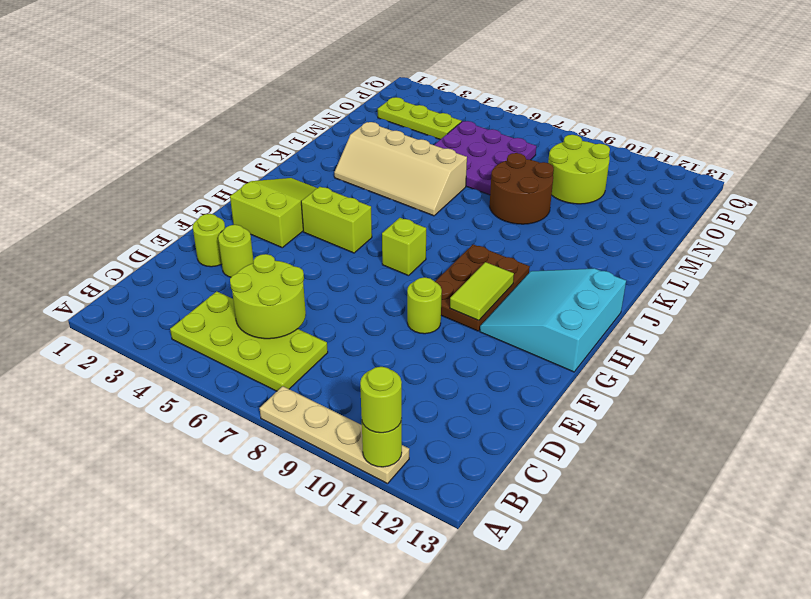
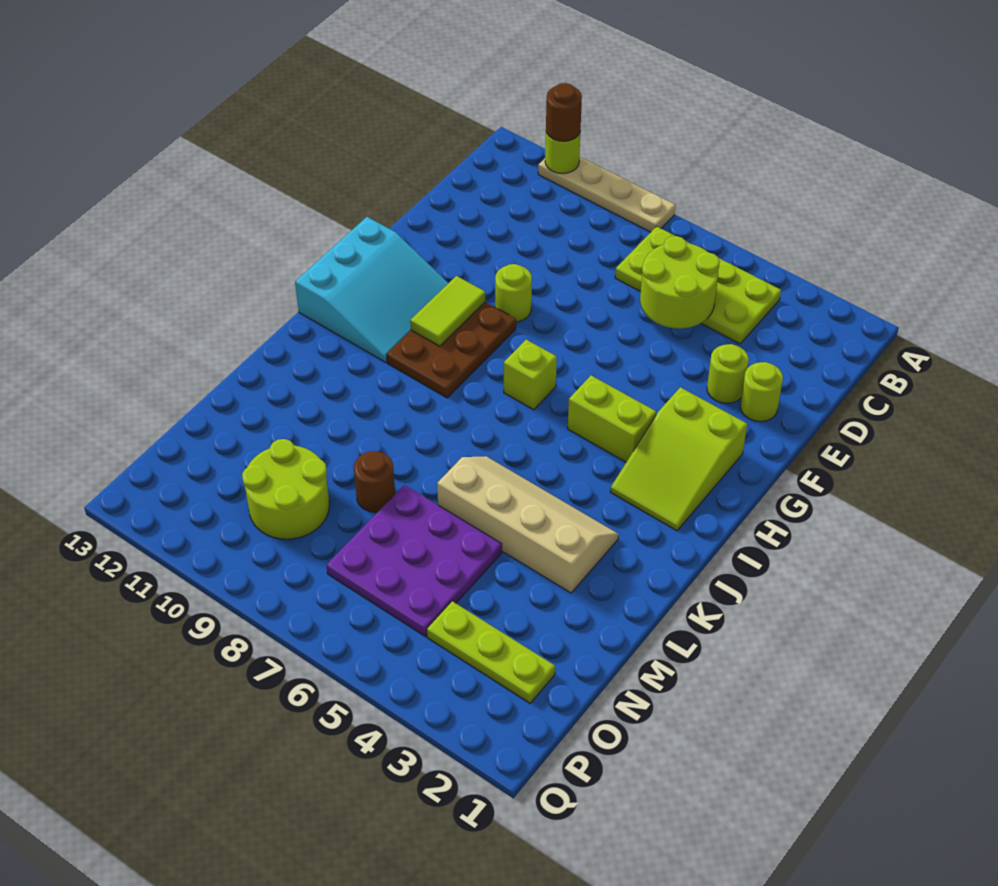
lime round brick A11 level 3 -> brown round brick A11 level 3
brown round brick L8:M9 level 1 -> brown round brick M8 level 1

